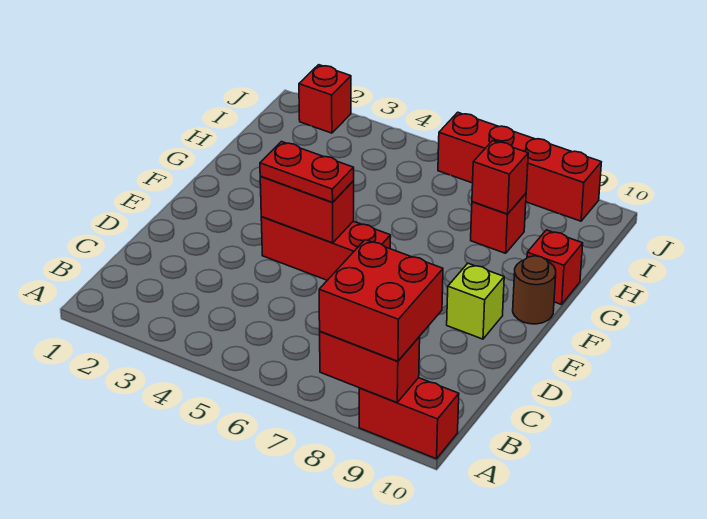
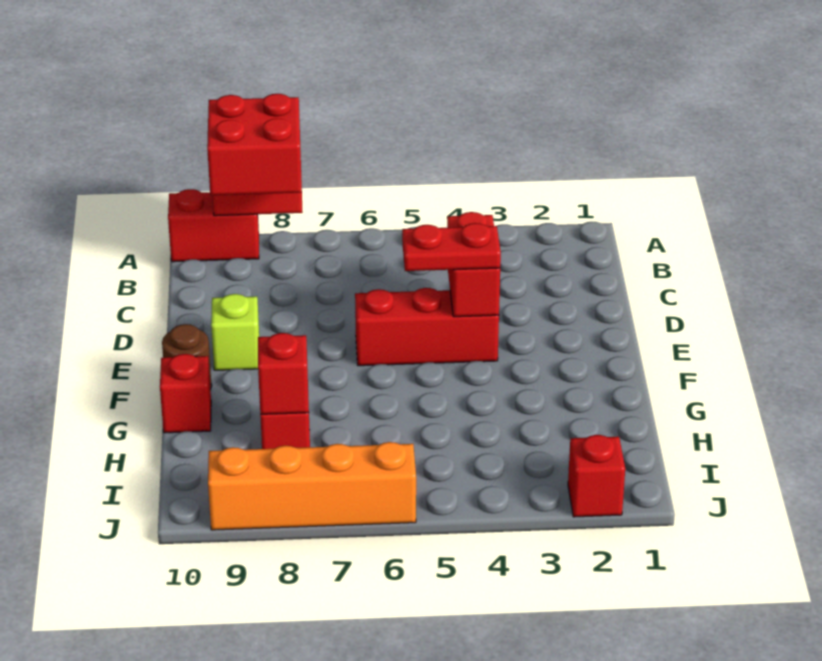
red brick E4:E5 level 2 -> red brick D4:E4 level 2
red brick J6:J9 level 1 -> orange brick J6:J9 level 1

